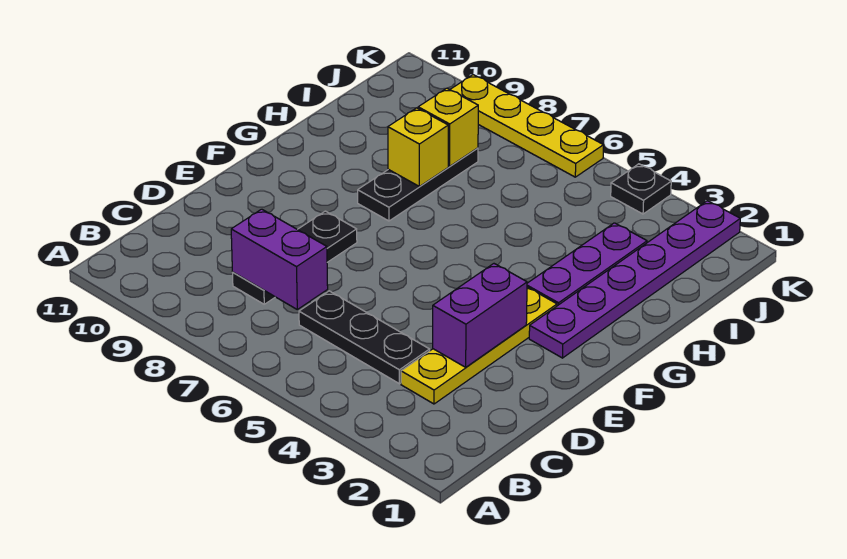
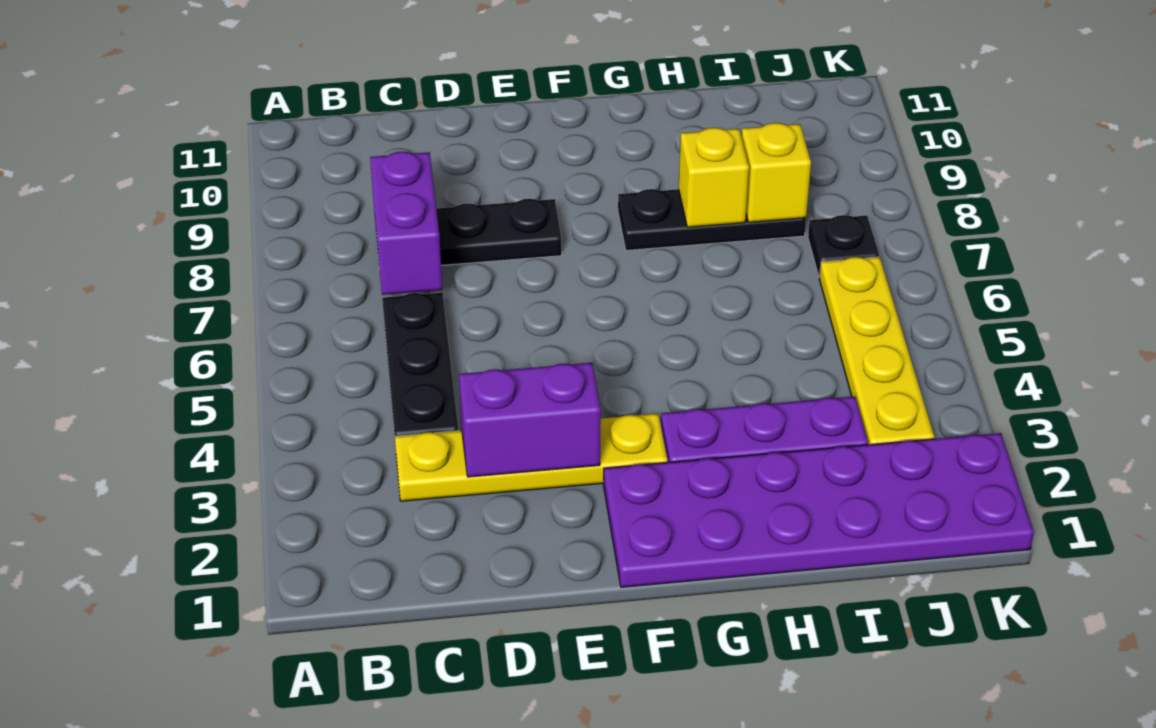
purple plate F2:K2 level 1 -> purple plate F1:K2 level 1
black plate K4 level 1 -> black plate J7 level 1
yellow plate K6:K9 level 1 -> yellow plate J3:J6 level 1

